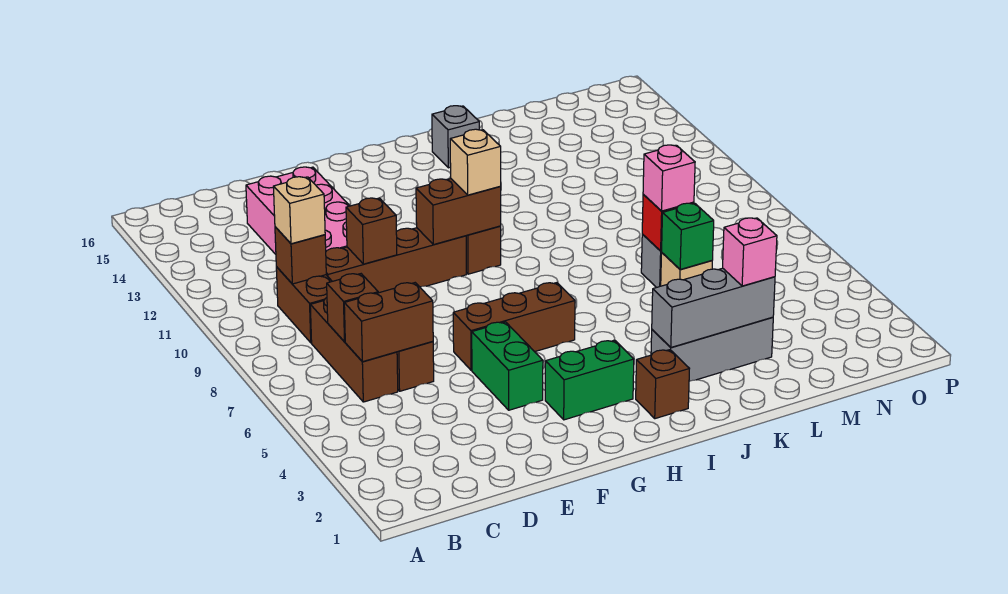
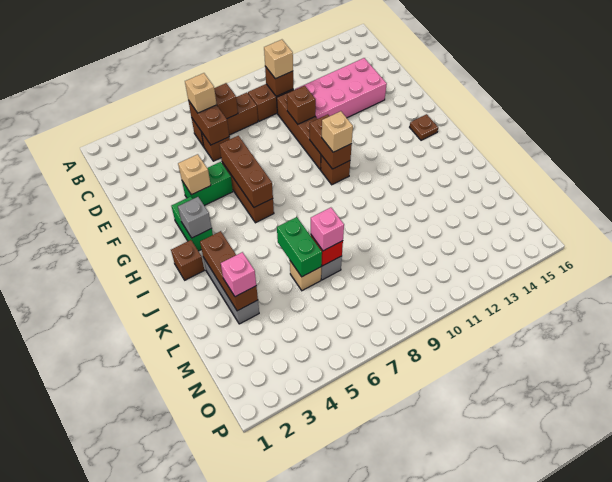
none -> tan brick C6 level 3
none -> tan brick F4 level 2
none -> brown brick F6:H6 level 2
none -> brown plate H15 level 1
grey brick J3:L3 level 2 -> brown brick J3:L3 level 2
grey brick J15 level 1 -> grey brick H3 level 2
green brick L6 level 2 -> green brick K6:L6 level 2

